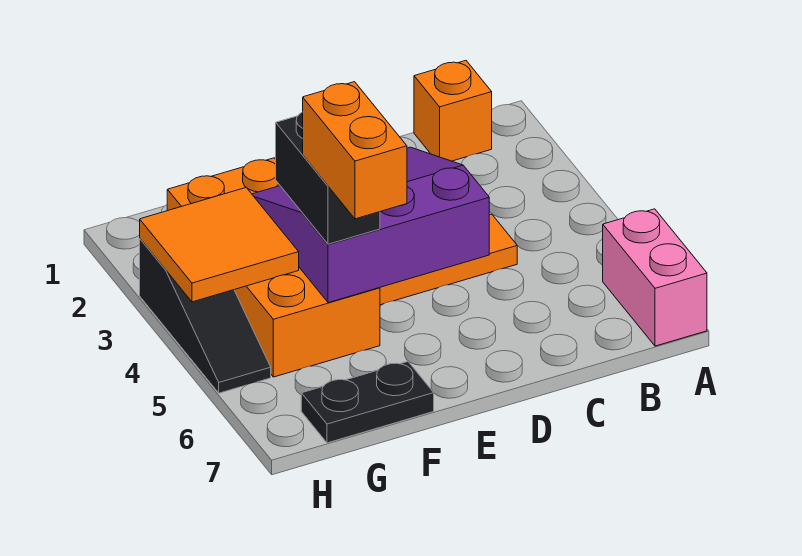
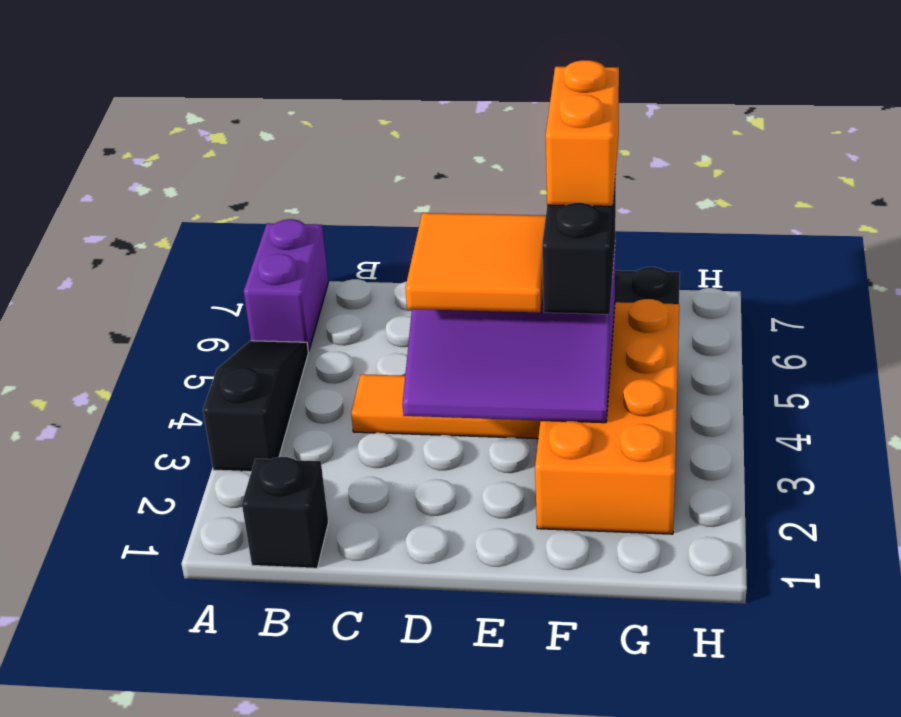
pink brick A6:A7 level 1 -> purple brick A6:A7 level 1
orange brick B1 level 1 -> black brick B1 level 1
orange tile G3:H4 level 2 -> orange tile D4:E5 level 3
black slope H3:H5 level 1 top 3 -> black slope A3:A5 level 1 top 3

